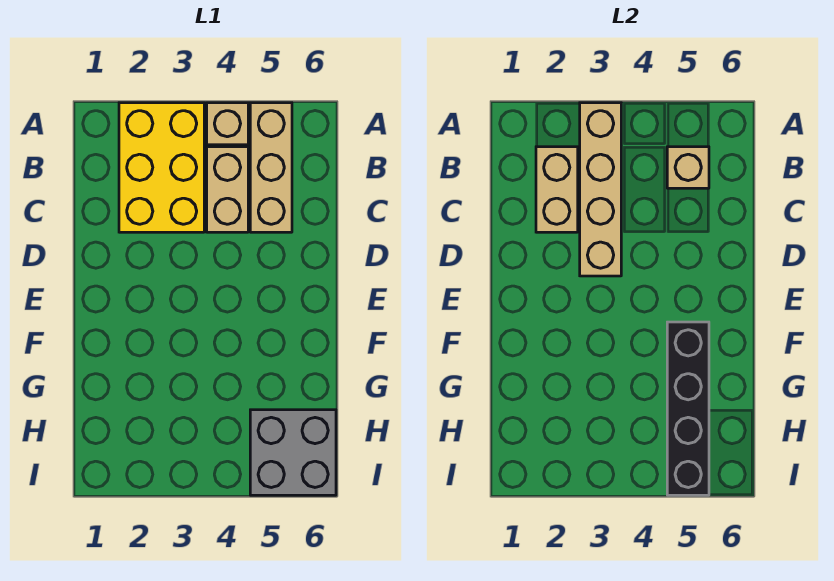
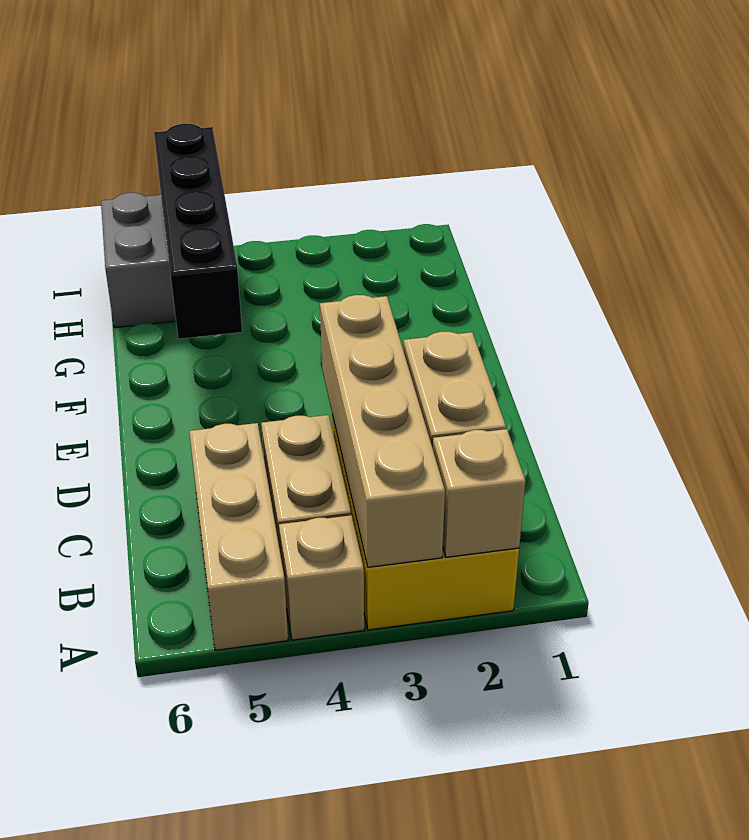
tan brick B5 level 2 -> tan brick A2 level 2

